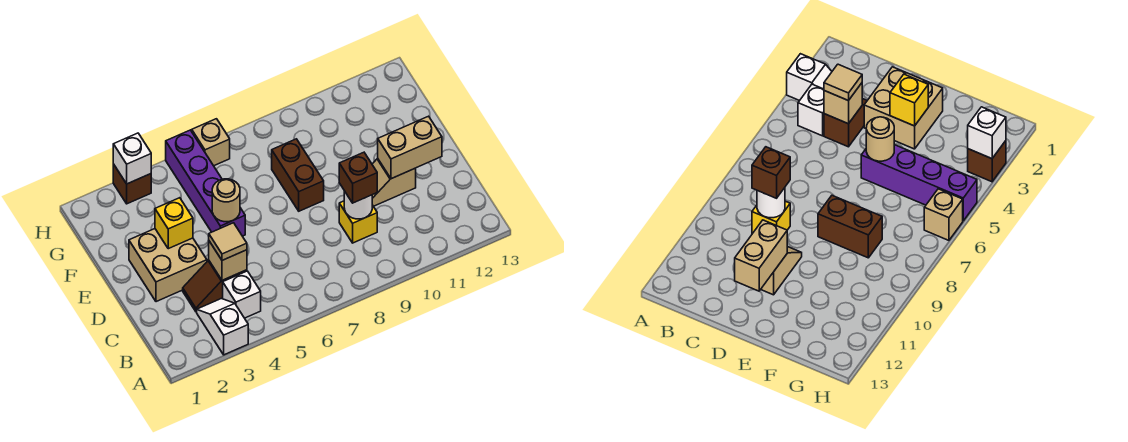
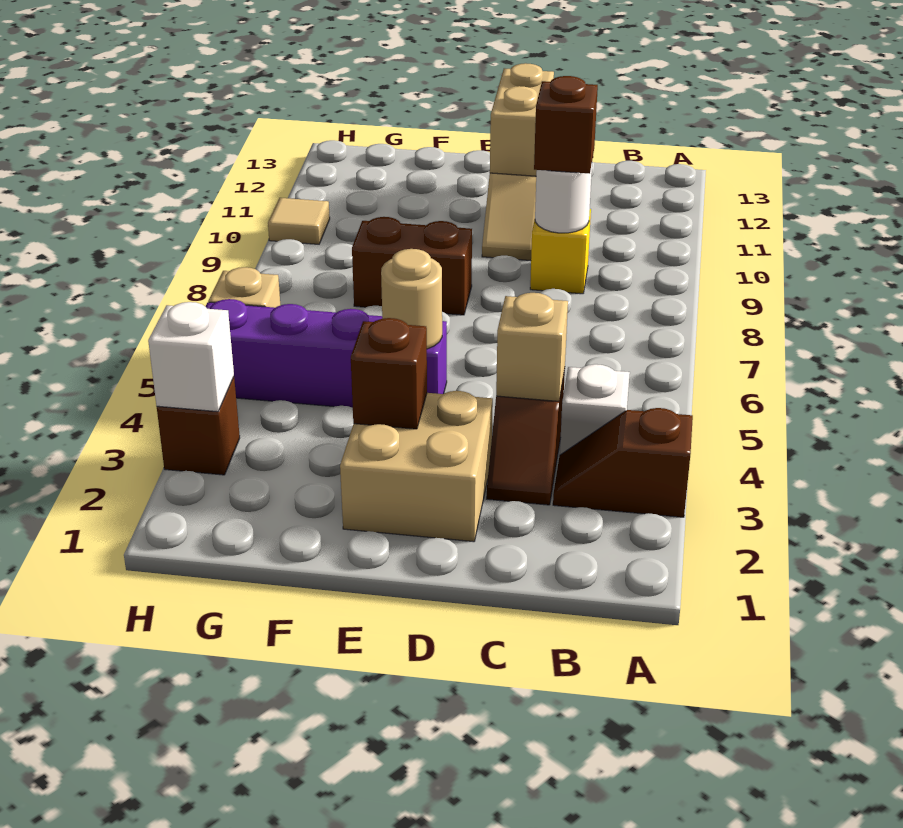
white slope A3:B3 level 1 top A -> brown slope A3:B3 level 1 top A
tan tile C4 level 3 -> tan tile H10 level 1
yellow brick E3 level 2 -> brown brick E3 level 2

